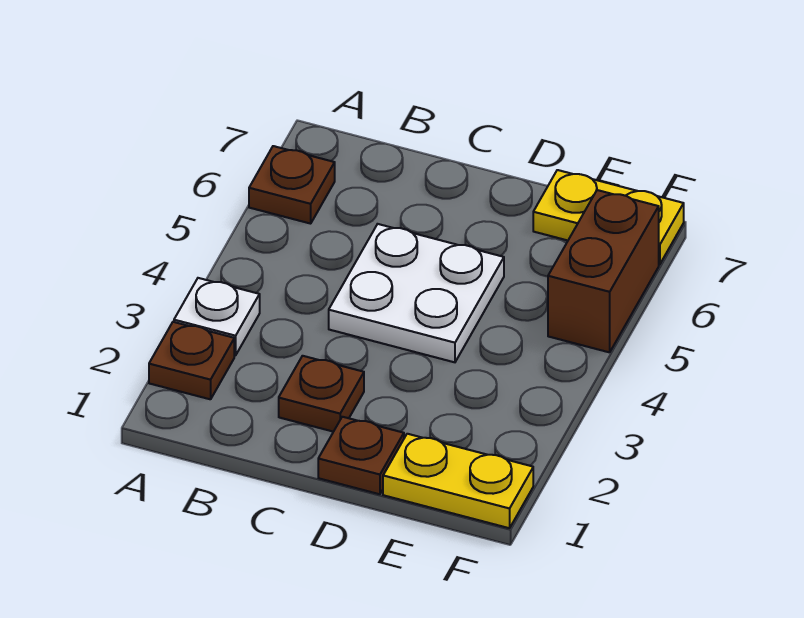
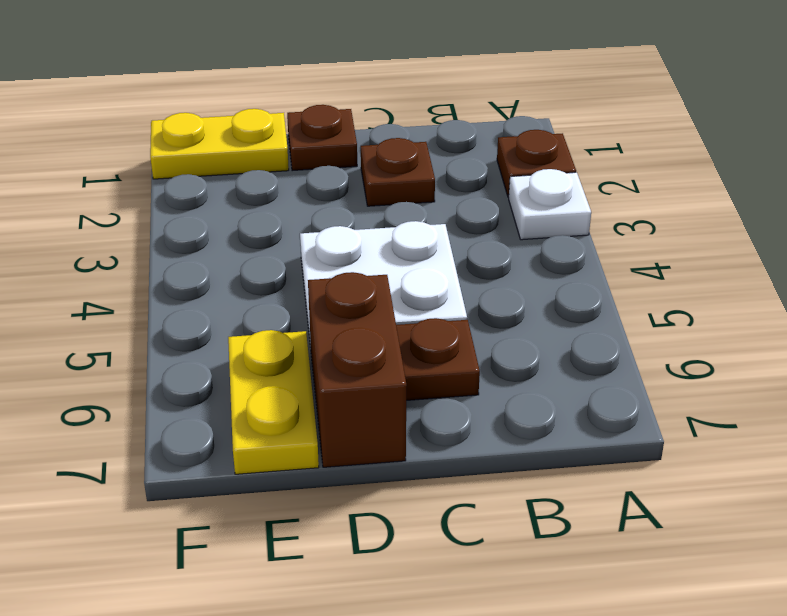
brown plate A6 level 1 -> brown plate C6 level 1
yellow plate E7:F7 level 1 -> yellow plate E6:E7 level 1
brown brick F5:F6 level 1 -> brown brick D6:D7 level 1

